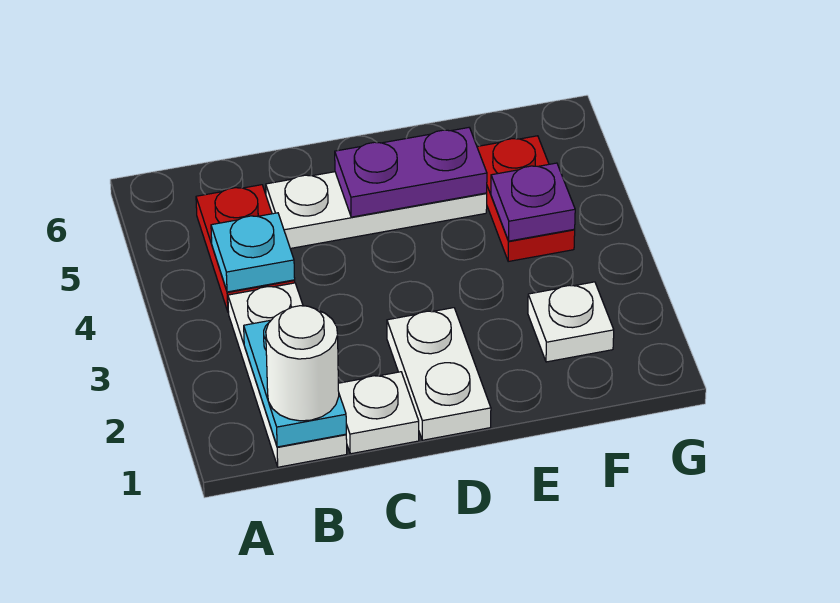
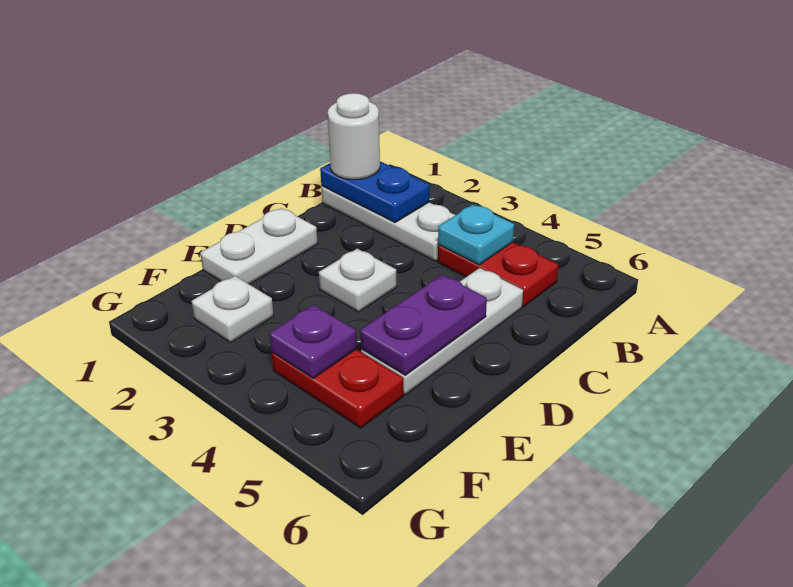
cyan plate B1:B2 level 2 -> blue plate B1:B2 level 2
white plate C1 level 1 -> white plate D3 level 1
white plate D1:D2 level 1 -> white plate D1:E1 level 1

